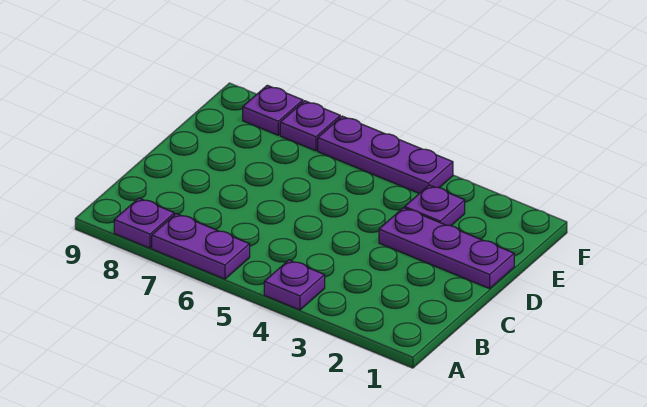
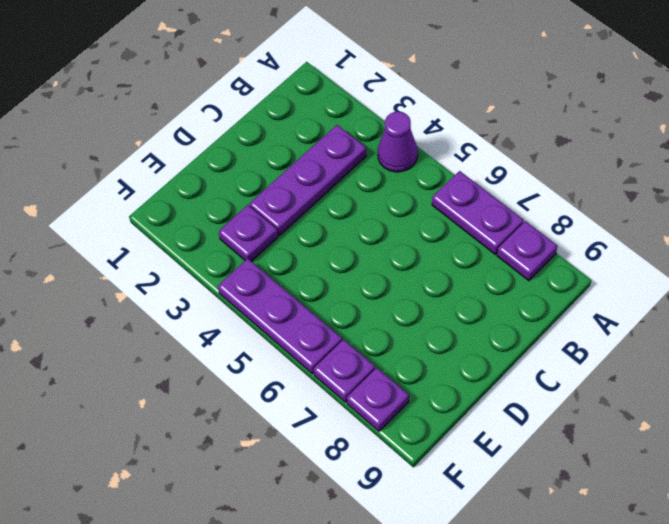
purple plate A4 level 1 -> purple cone A4 level 1
purple plate D1:D3 level 1 -> purple plate B3:D3 level 1

